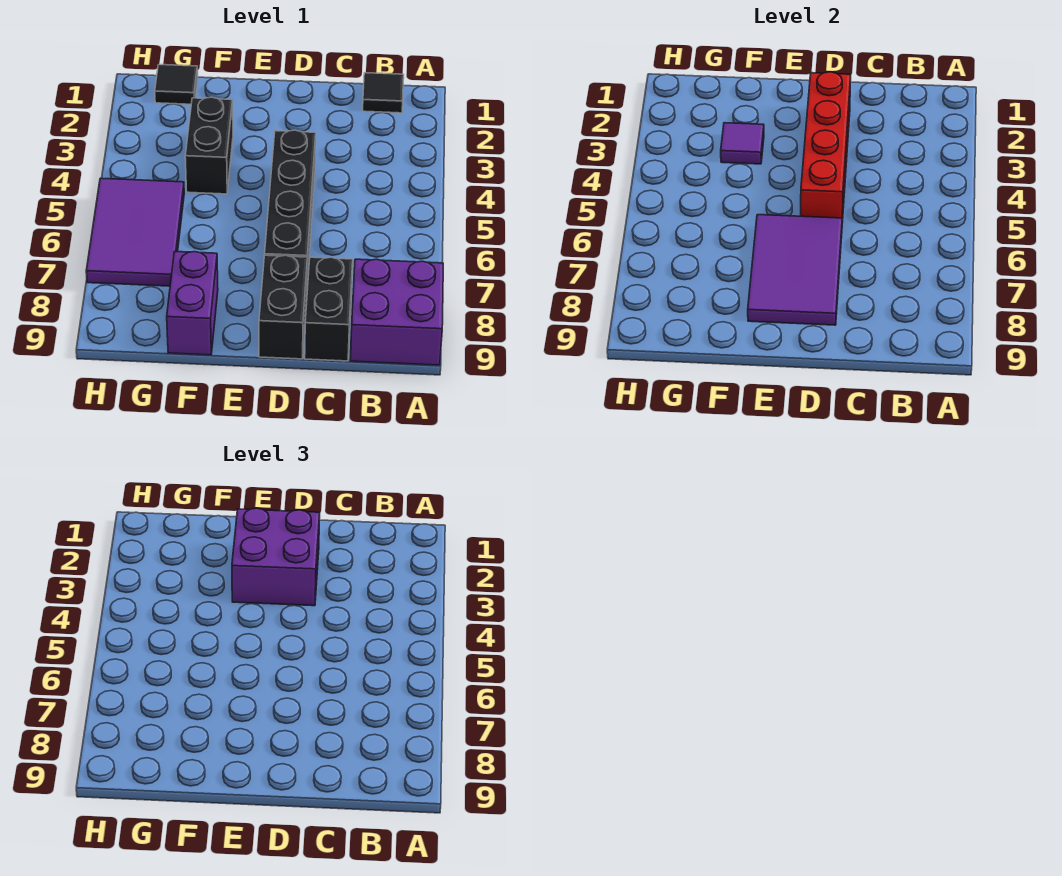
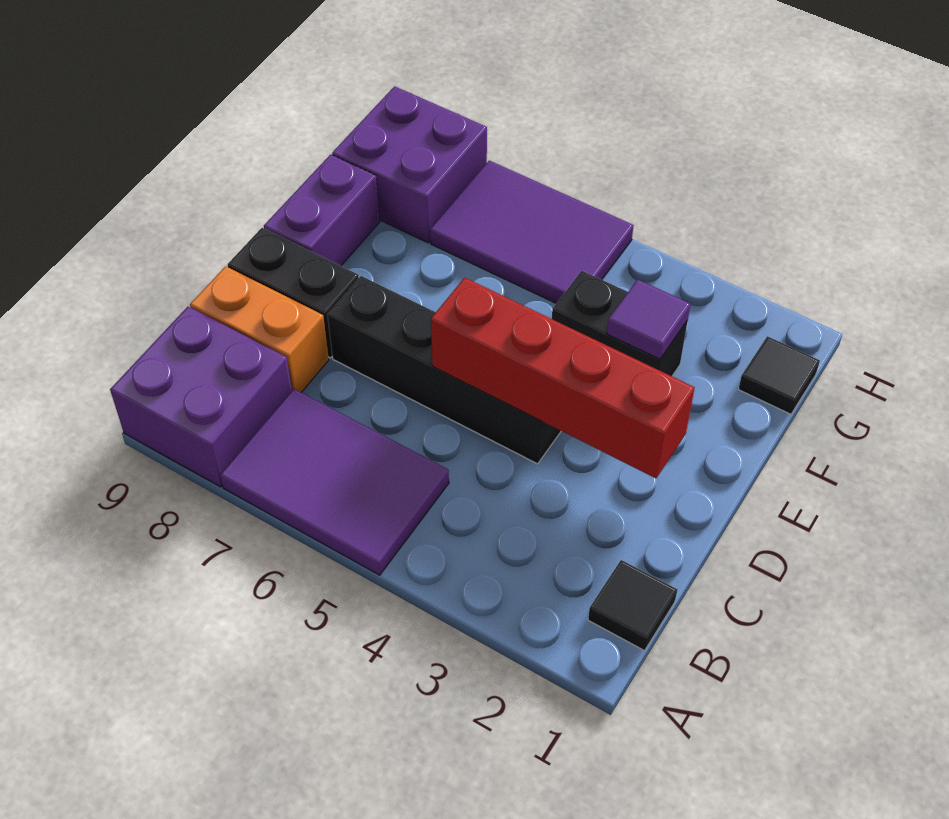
black brick C8:C9 level 1 -> orange brick C8:C9 level 1
purple brick D2:E3 level 3 -> purple brick G8:H9 level 1
purple tile D6:E8 level 2 -> purple tile A5:B7 level 1
purple brick F8:F9 level 1 -> purple brick E9:F9 level 1

